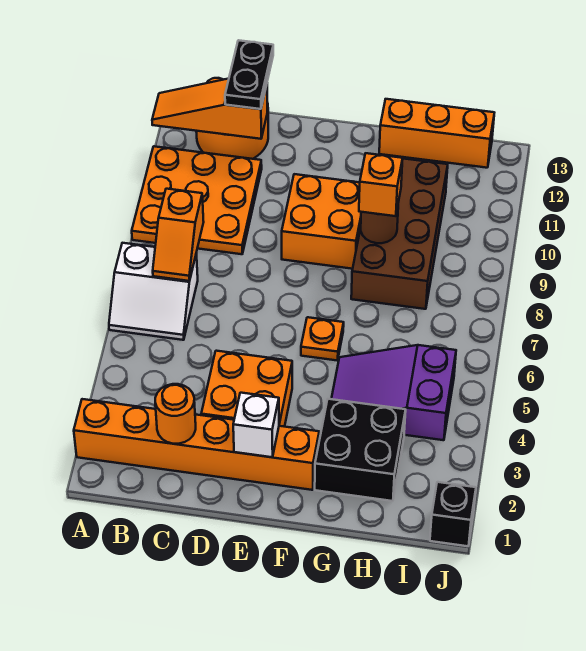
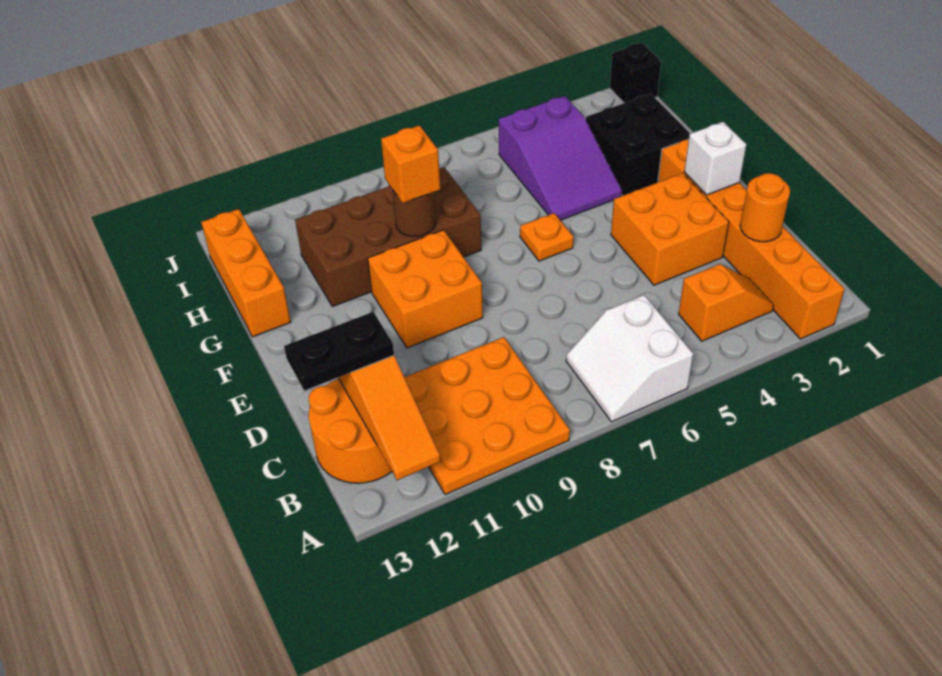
white slope A6:B7 level 1 top 7 -> white slope A6:B7 level 1 top 6
orange slope B7:B8 level 2 top 8 -> orange slope B3:B4 level 1 top 4

